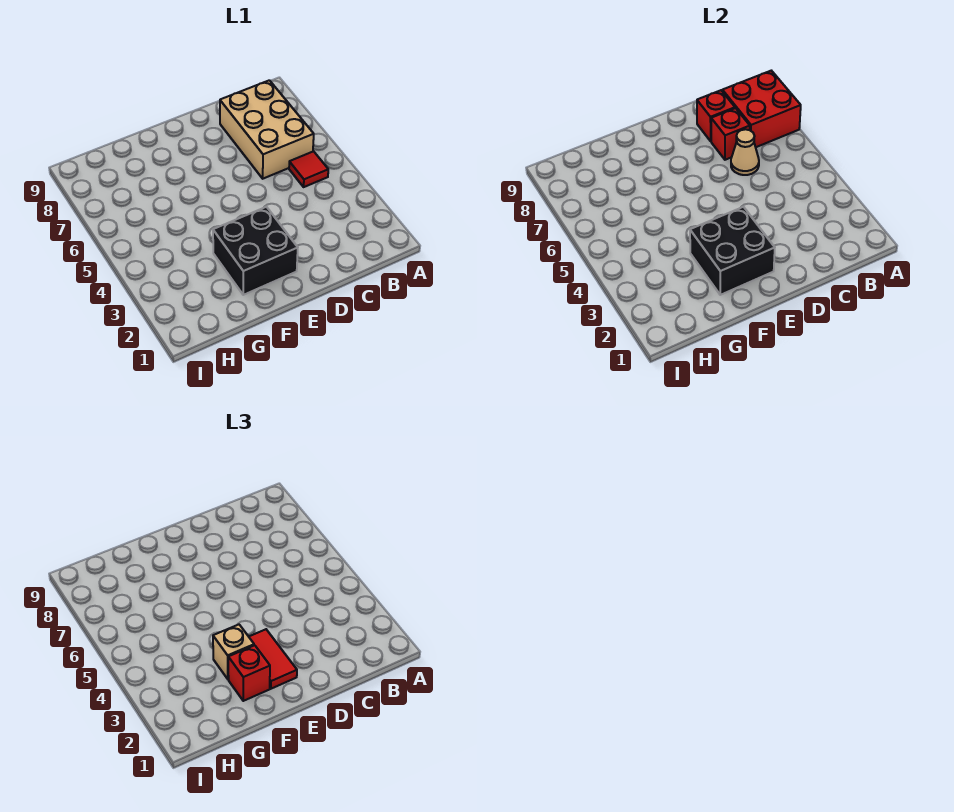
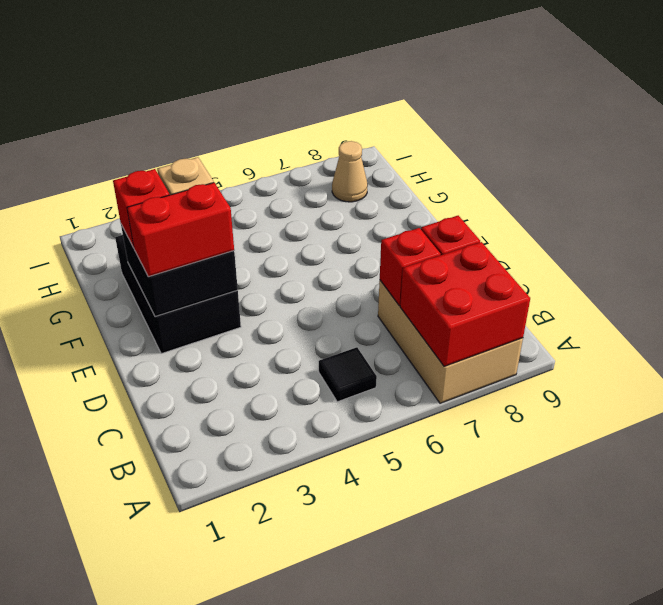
red tile B5 level 1 -> black tile B5 level 1
tan brick B6:C8 level 1 -> tan brick A7:C8 level 1
tan cone C6 level 2 -> tan cone H8 level 1
black brick E2:F3 level 1 -> black brick E2:G3 level 1
red tile E2:E3 level 3 -> red brick E2:E3 level 3

